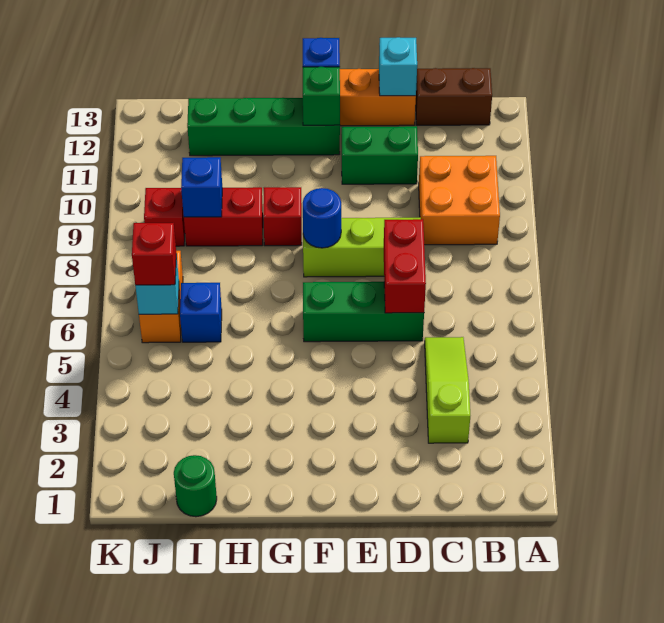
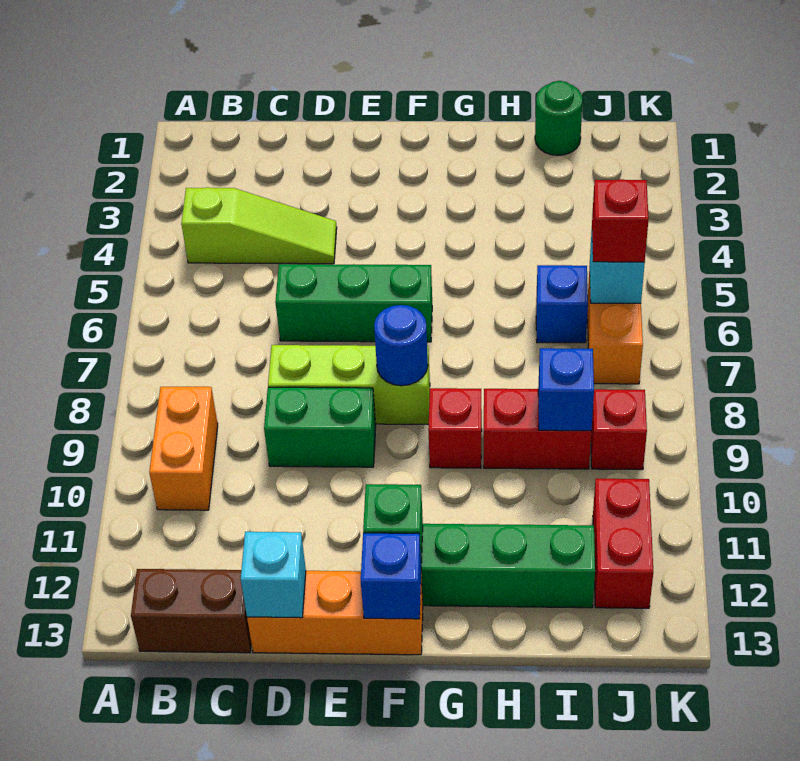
orange brick B9:C10 level 1 -> orange brick B9:B10 level 1
lime slope C3:C5 level 1 top 3 -> lime slope B4:D4 level 1 top B
red brick D6:D7 level 2 -> red brick J11:J12 level 1
green brick D11:E11 level 1 -> green brick D9:E9 level 1

